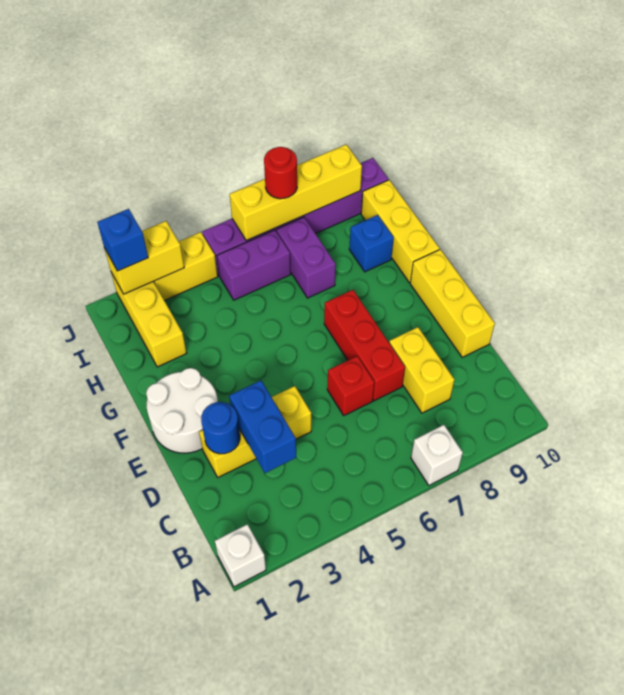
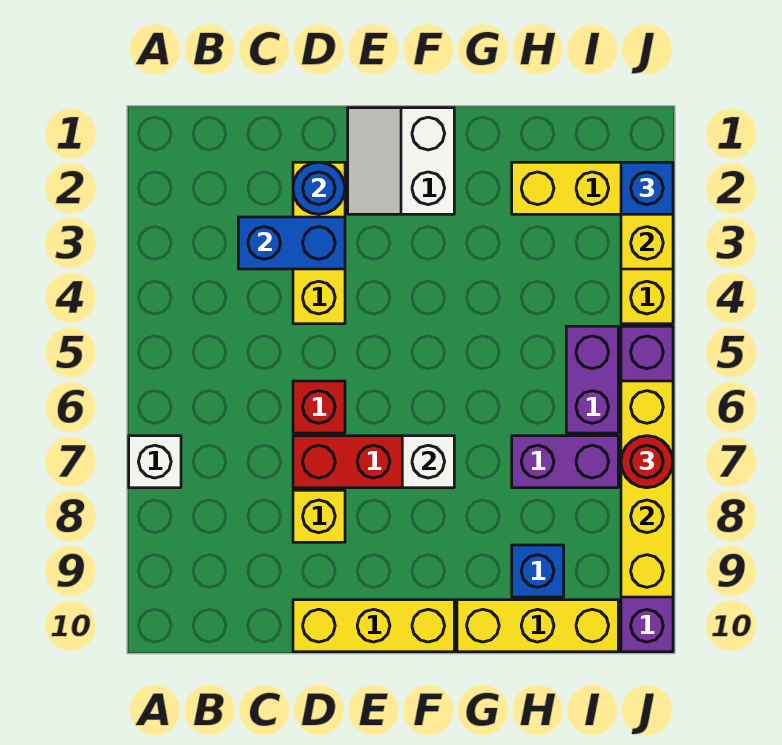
white brick A1 level 1 -> white brick F7 level 2
yellow brick C8:D8 level 1 -> yellow brick D8 level 1
white round brick E1:F2 level 1 -> white slope E1:F2 level 1 top F

